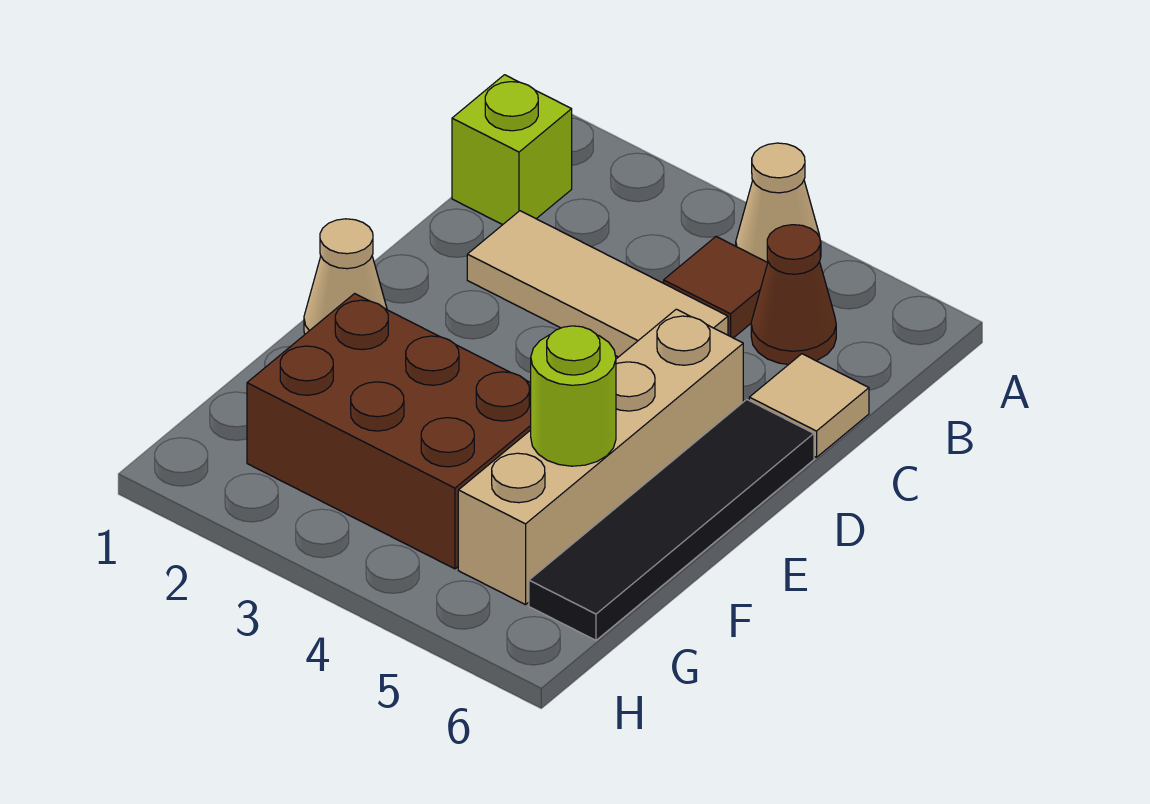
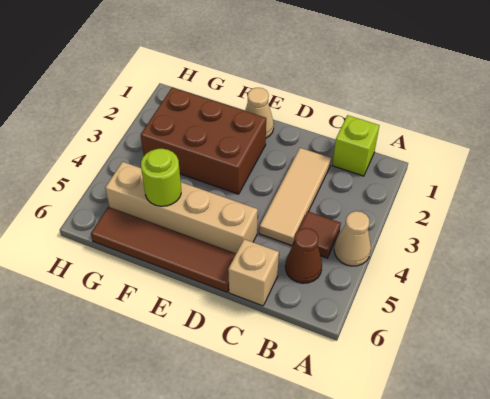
tan tile C6 level 1 -> tan brick C6 level 1
black tile D6:G6 level 1 -> brown tile D6:G6 level 1
brown brick F2:G4 level 1 -> brown brick E2:G3 level 1

